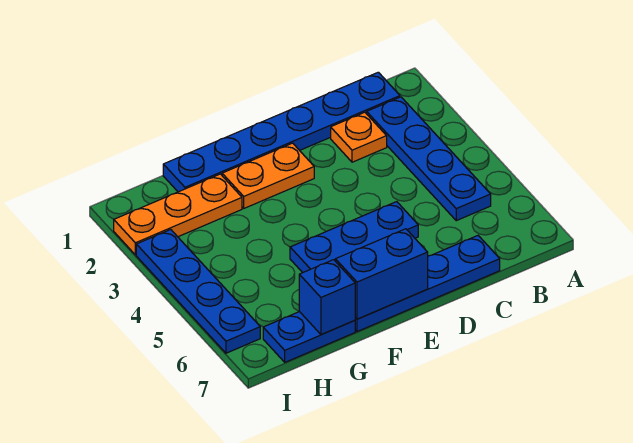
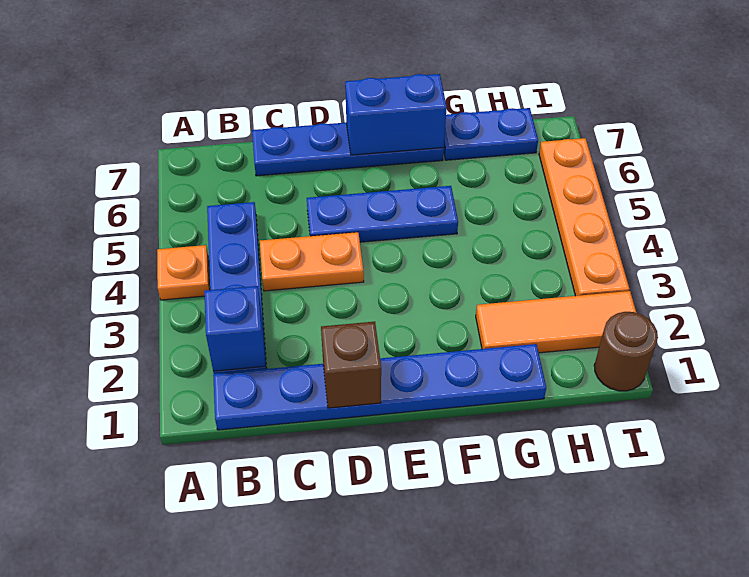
orange plate C2 level 1 -> orange plate A4 level 1
none -> brown brick D1 level 2
orange plate E2:F2 level 1 -> orange plate C4:D4 level 1
orange plate G2:I2 level 1 -> orange tile G2:I2 level 1
blue brick G7 level 2 -> blue brick B2 level 2
none -> brown round brick I1 level 1
blue plate I3:I6 level 1 -> orange plate I3:I6 level 1

